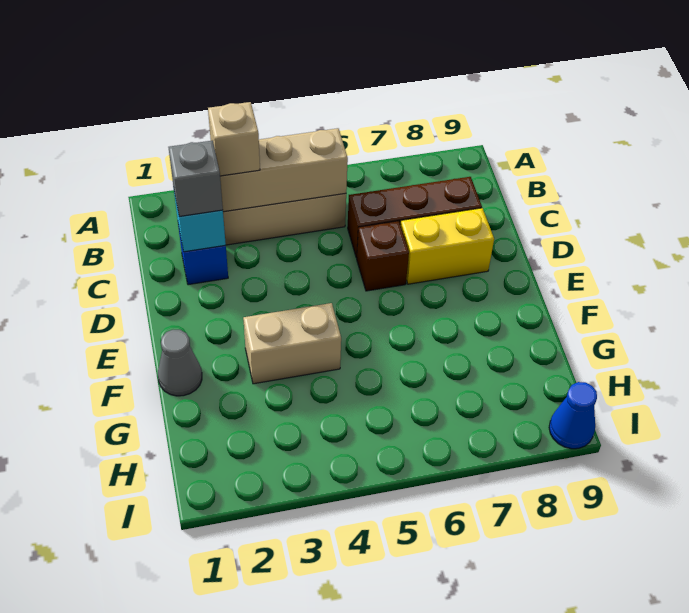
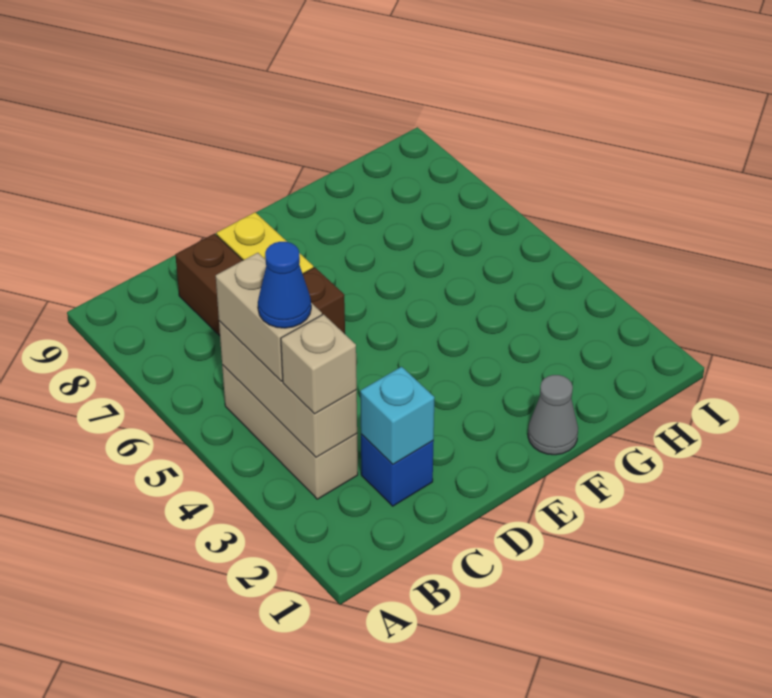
grey brick C2 level 3 -> none
tan brick F3:F4 level 1 -> tan brick B4:B5 level 3
blue cone I9 level 1 -> blue cone B4 level 4

